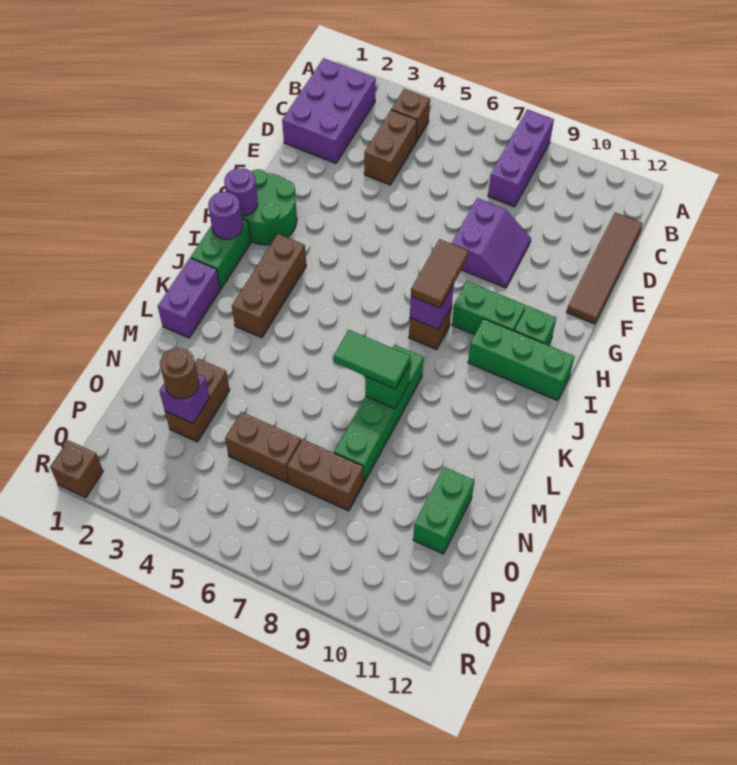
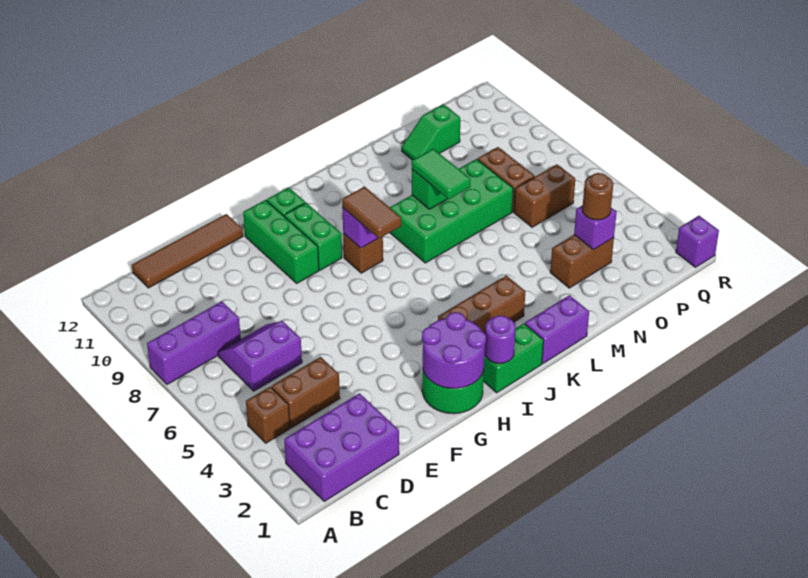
purple slope E8:F9 level 1 top 8 -> purple slope C6:D7 level 1 top 6
purple round brick H1 level 2 -> purple round brick G1:H2 level 2
brown tile H8:I8 level 3 -> brown tile I7:I8 level 3
green brick I10:I12 level 1 -> green brick G9:G11 level 1
green brick K8:N8 level 1 -> green brick K7:N8 level 1
green brick N11:O11 level 1 -> green slope N11:O11 level 1 top O
brown brick O5:O6 level 1 -> brown brick O6:P6 level 1
brown brick R1 level 1 -> purple brick R1 level 1

